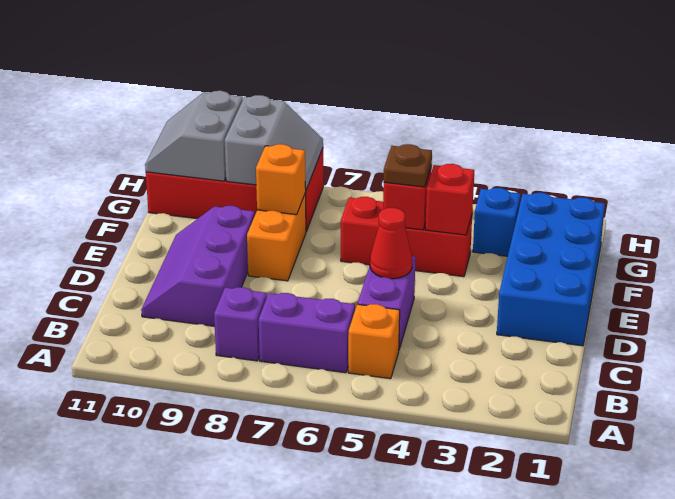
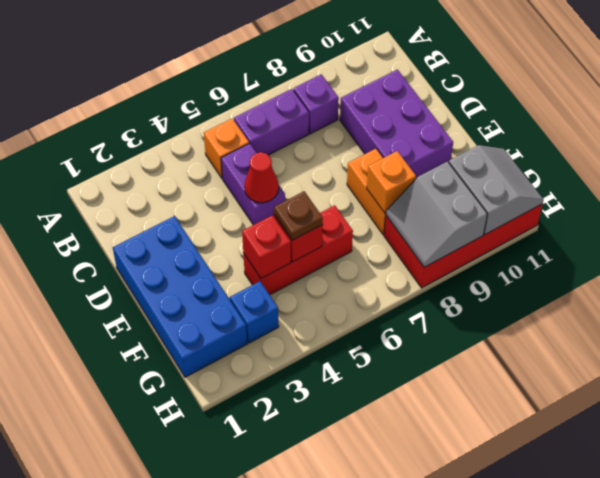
purple slope C9:E10 level 1 top 9 -> purple brick C9:E10 level 1

